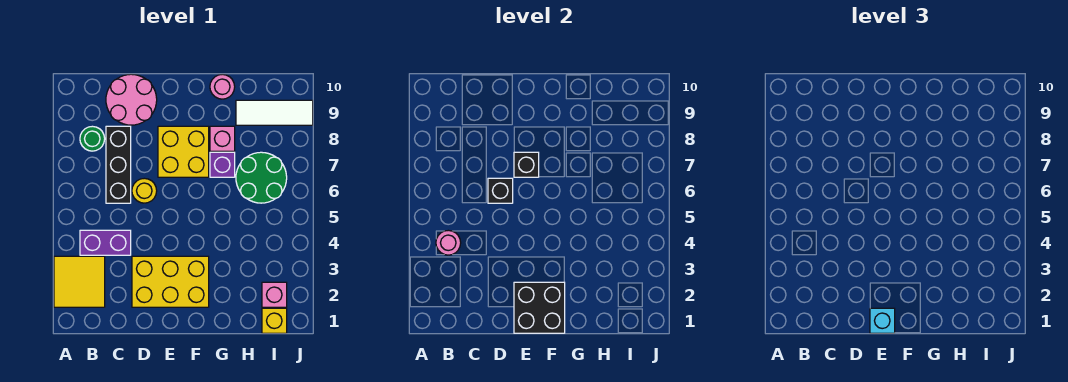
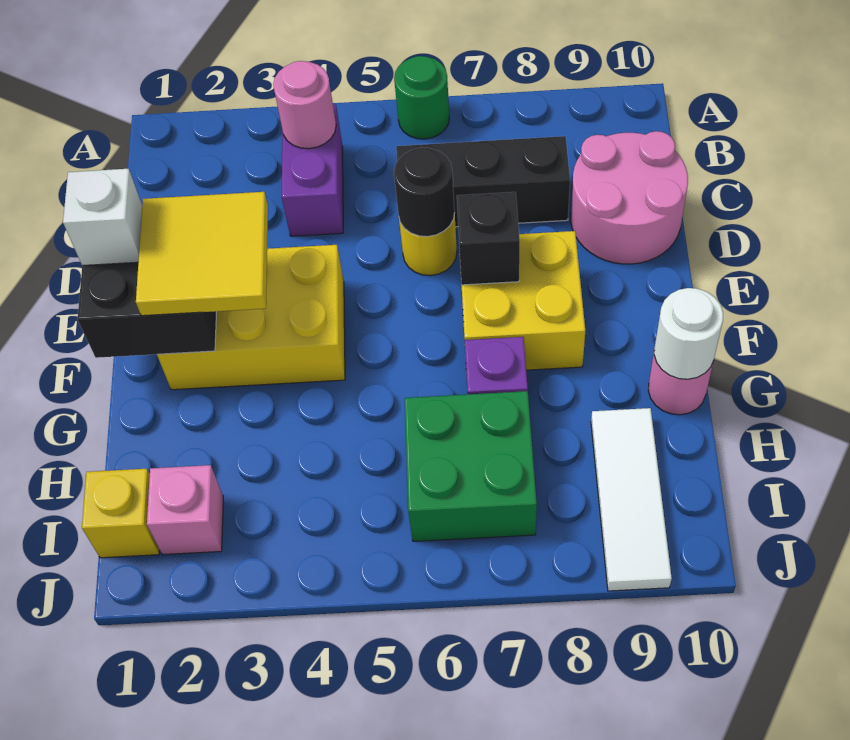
yellow tile A2:B3 level 1 -> yellow tile E2:F3 level 3
green round brick B8 level 1 -> green round brick A6 level 1
yellow brick D2:F3 level 1 -> yellow brick E2:F4 level 1
black brick D6 level 2 -> black round brick D6 level 2
cyan brick E1 level 3 -> white brick E1 level 3
pink brick G8 level 1 -> none
none -> white round brick G10 level 2
green round brick H6:I7 level 1 -> green brick H6:I7 level 1

